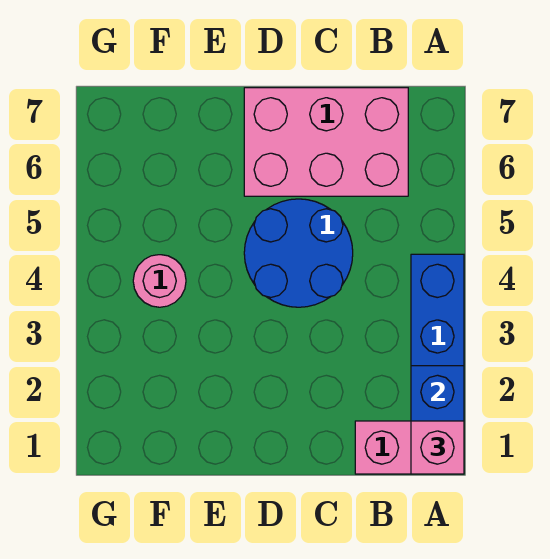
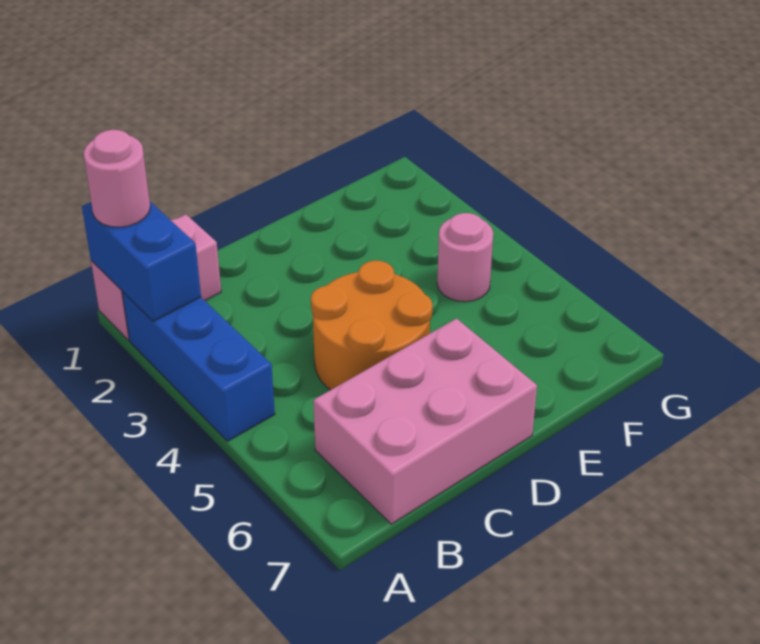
pink brick A1 level 3 -> pink round brick A1 level 3
blue round brick C4:D5 level 1 -> orange round brick C4:D5 level 1

